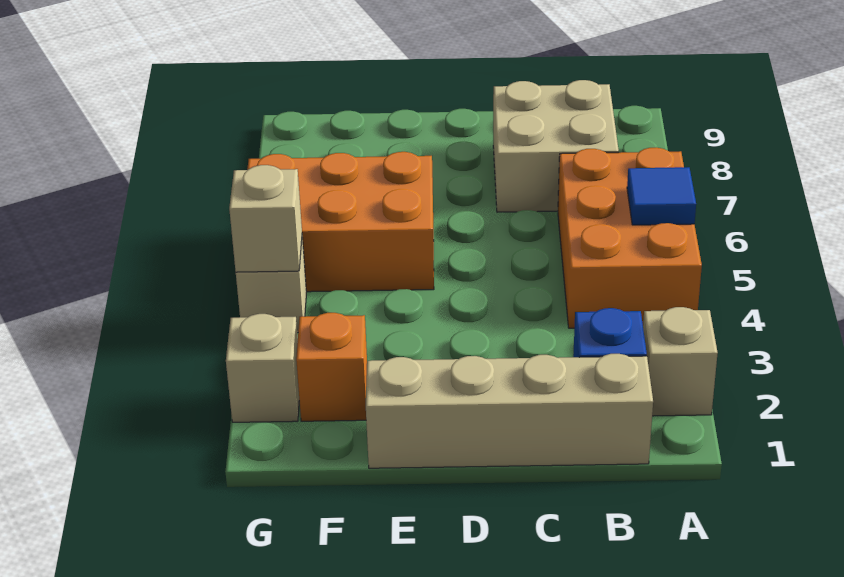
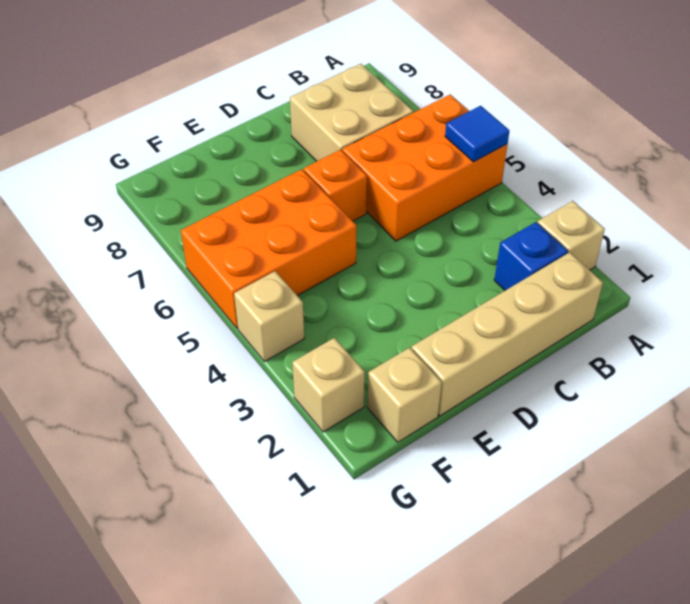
orange brick A4:B6 level 1 -> orange brick A5:C6 level 1
orange brick F2 level 1 -> orange brick D6 level 1
tan brick G4 level 2 -> tan brick F1 level 1

